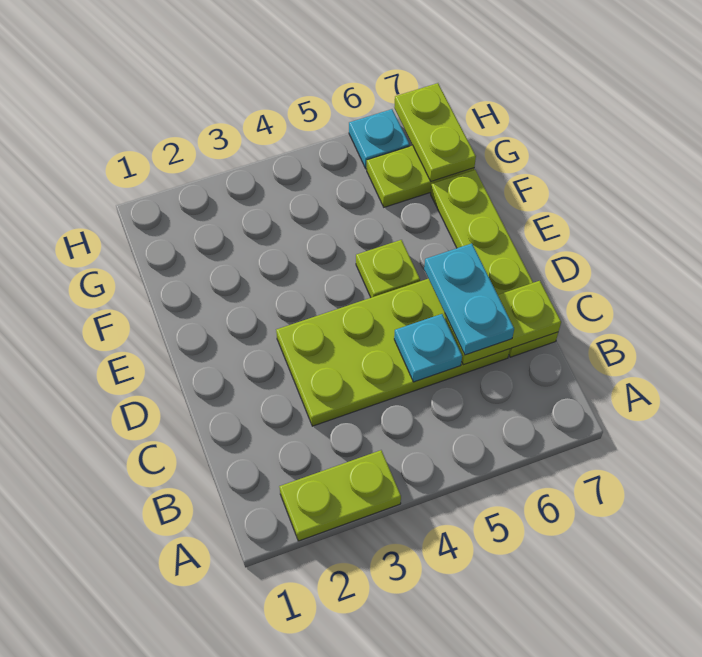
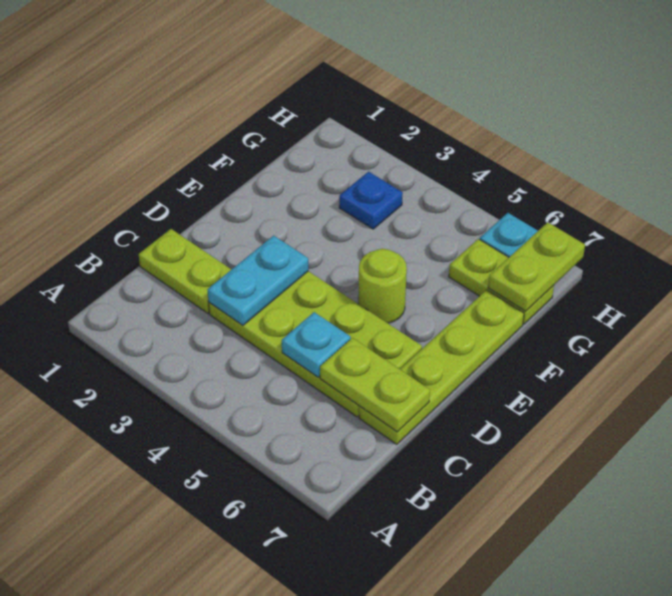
lime plate A2:A3 level 1 -> lime plate C1:C2 level 1
cyan plate C6:D6 level 3 -> cyan plate C3:D3 level 2
lime plate E5 level 1 -> lime round brick E5 level 1
none -> blue plate G3 level 1

